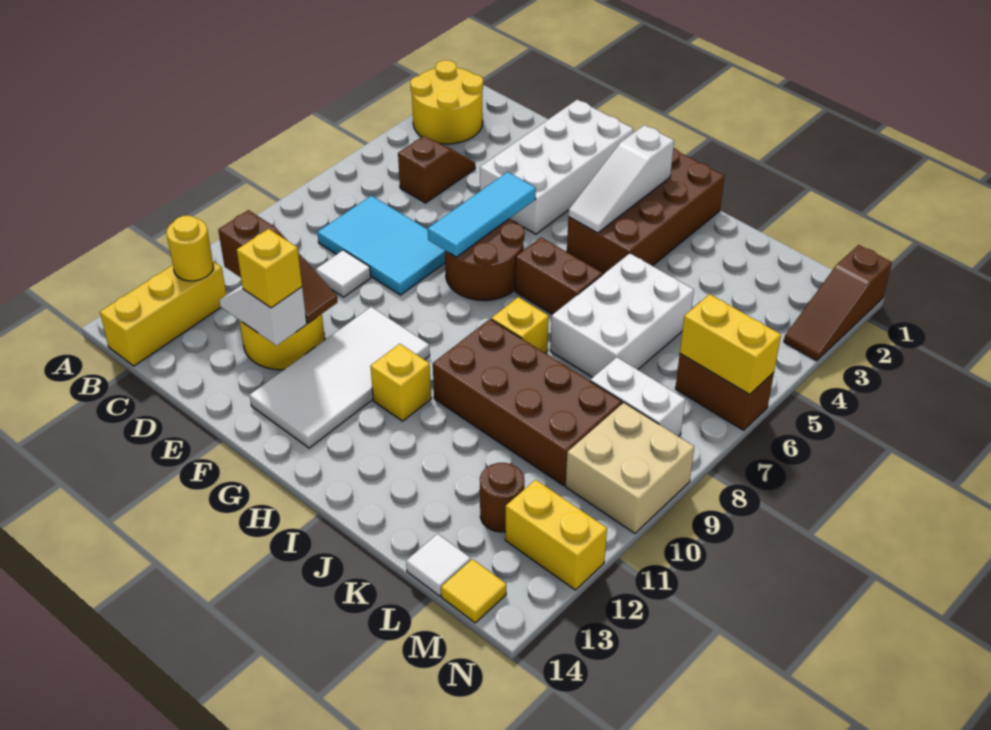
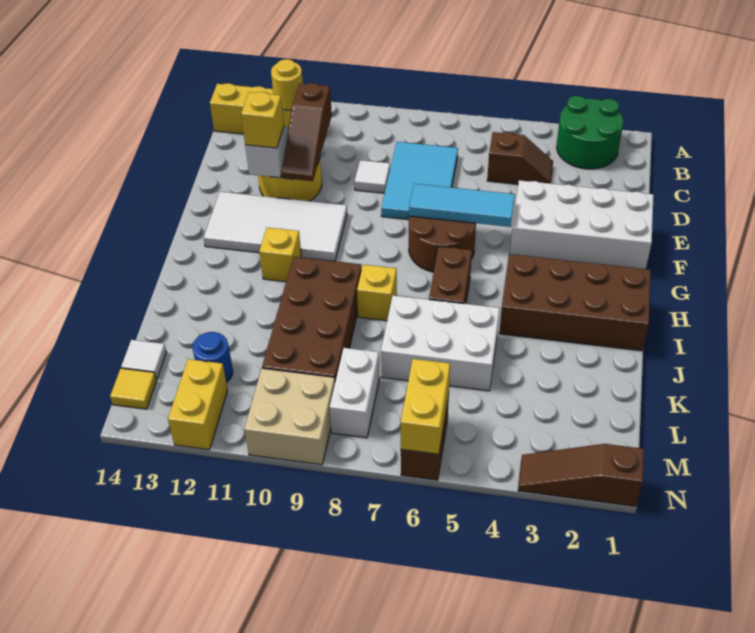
yellow round brick A2:B3 level 1 -> green round brick A2:B3 level 1
white slope H2:H4 level 2 top 2 -> none
brown round brick L12 level 1 -> blue round brick L12 level 1

